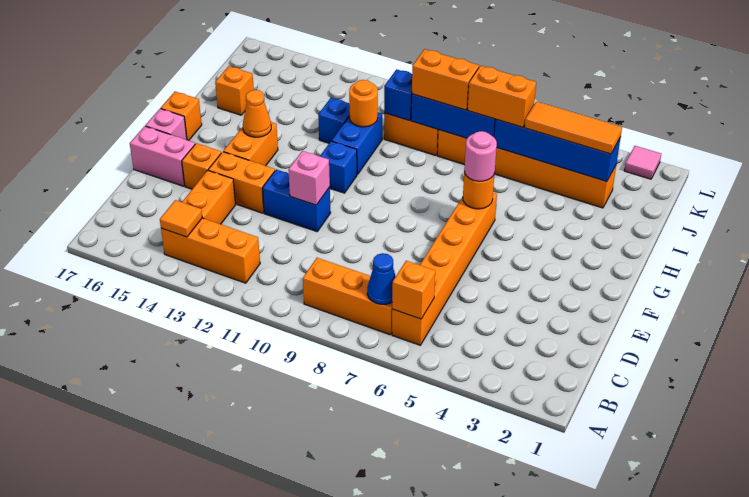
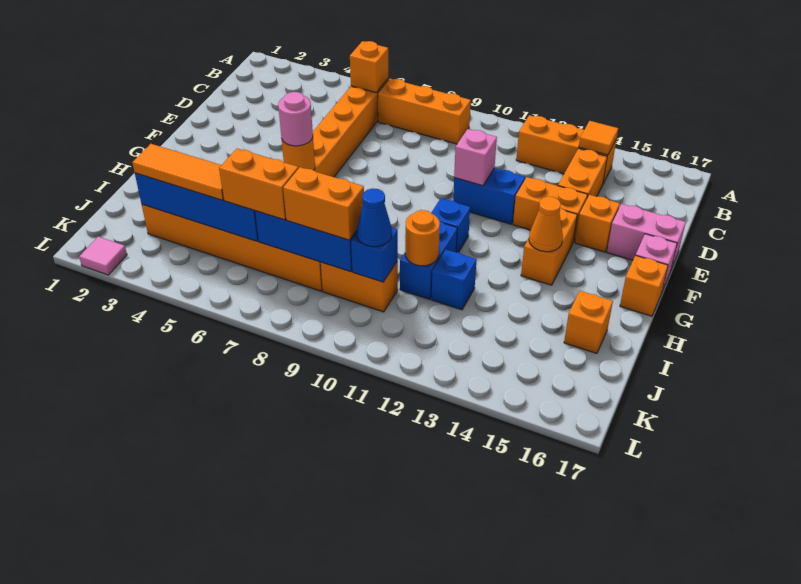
blue cone B7 level 2 -> blue cone J10 level 3

